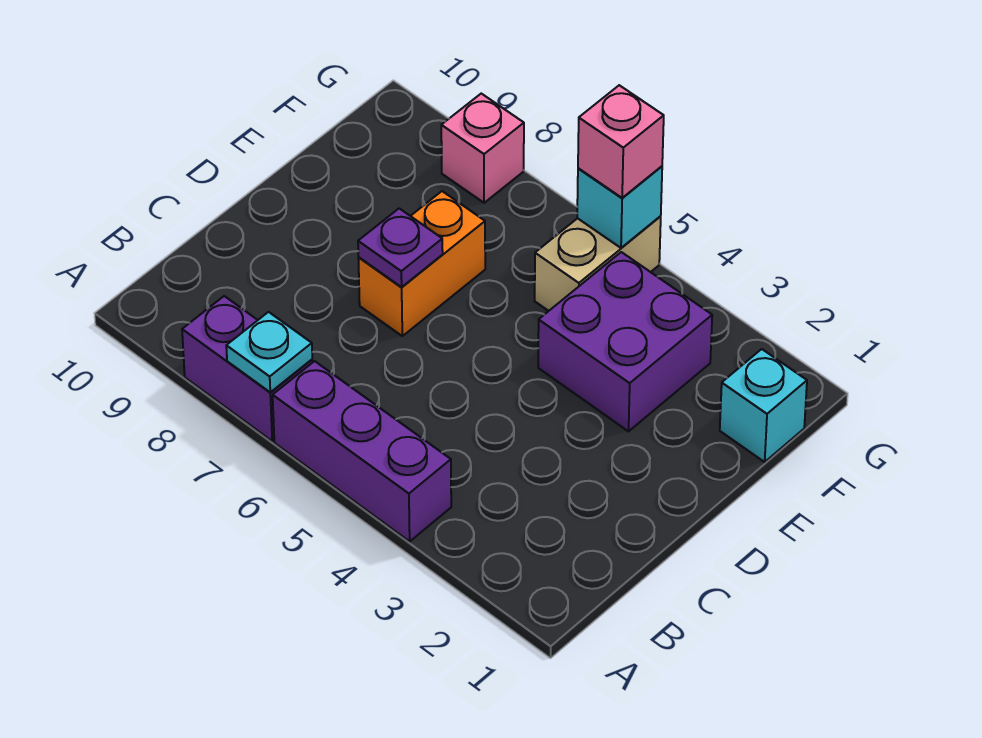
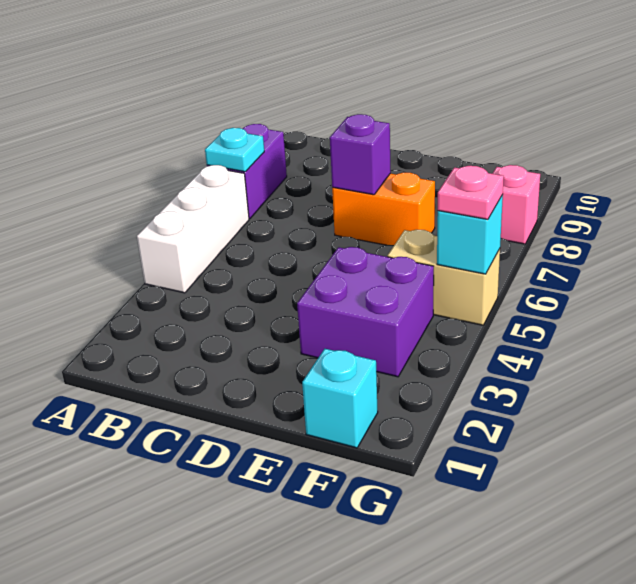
purple brick A4:A6 level 1 -> white brick A4:A6 level 1
purple plate D7 level 2 -> purple brick D7 level 2
pink brick G5 level 3 -> pink plate G5 level 3

